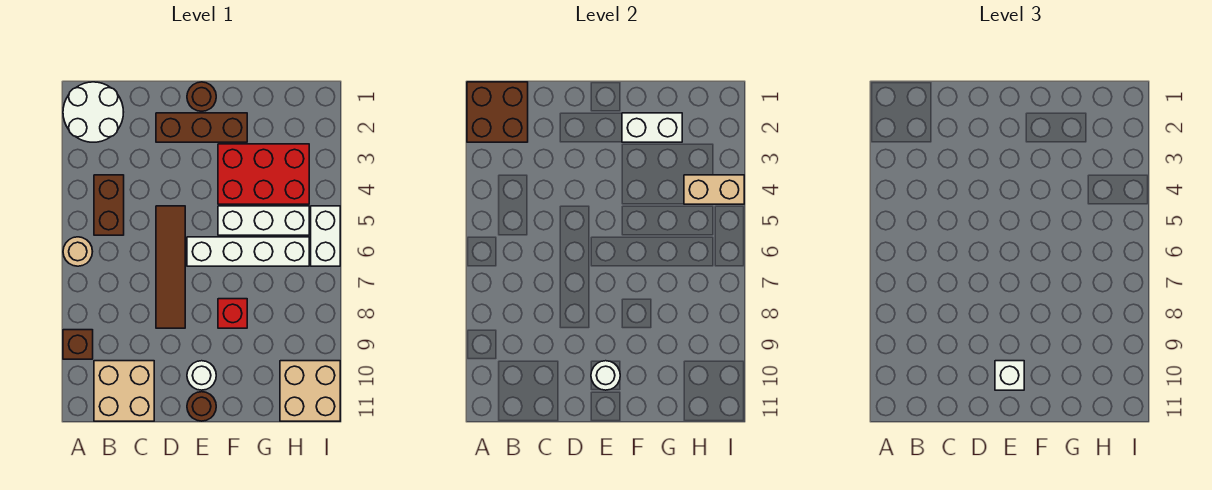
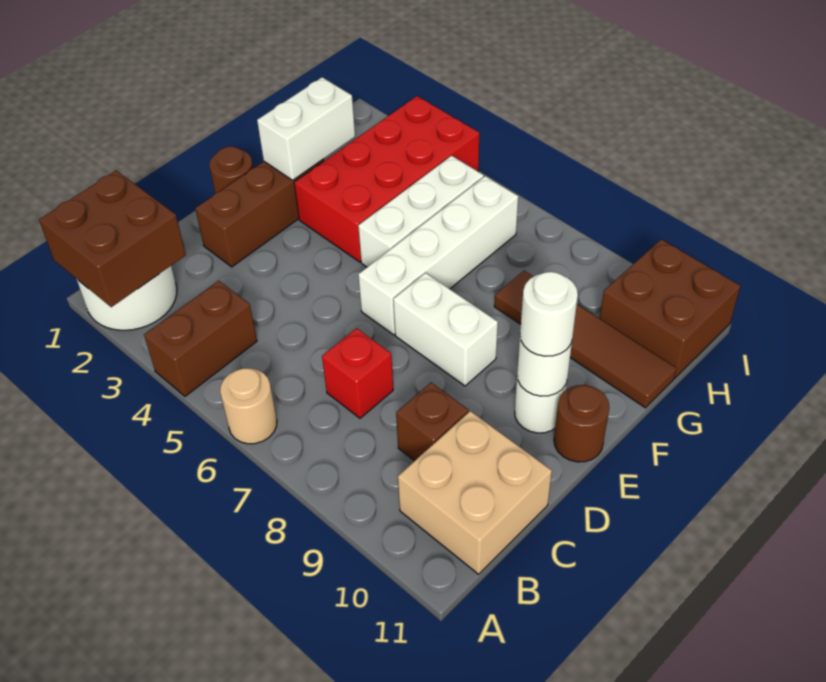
brown brick A9 level 1 -> brown brick C9 level 1
brown brick B4:B5 level 1 -> brown brick A4:B4 level 1
brown tile D5:D8 level 1 -> brown tile G8:G11 level 1
white brick E10 level 3 -> white round brick E10 level 3
red brick F3:H4 level 1 -> red brick F3:I4 level 1
red brick F8 level 1 -> red brick C7 level 1
tan brick H4:I4 level 2 -> none
tan brick H10:I11 level 1 -> brown brick H10:I11 level 1
white brick I5:I6 level 1 -> white brick E7:E8 level 1

